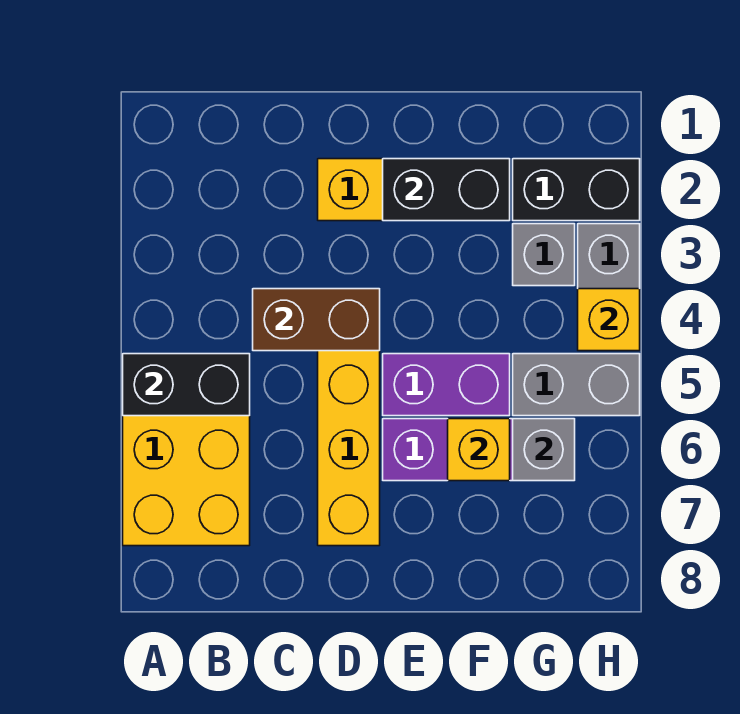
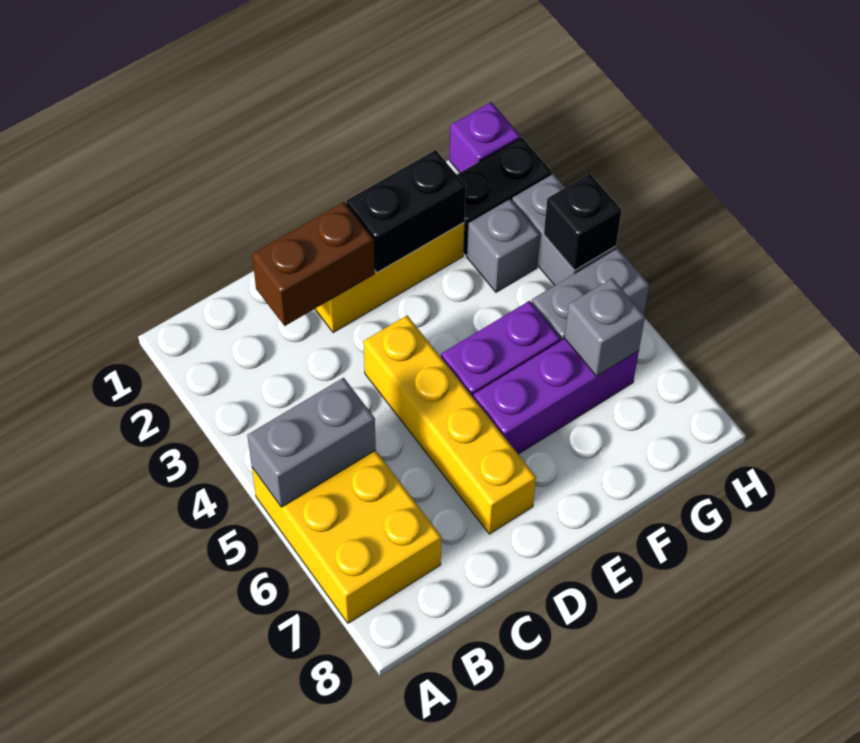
black brick A5:B5 level 2 -> grey brick A5:B5 level 2
brown brick C4:D4 level 2 -> brown brick C2:D2 level 2
yellow brick F6 level 2 -> none
none -> purple brick H1 level 1
yellow brick H4 level 2 -> black brick H4 level 2

